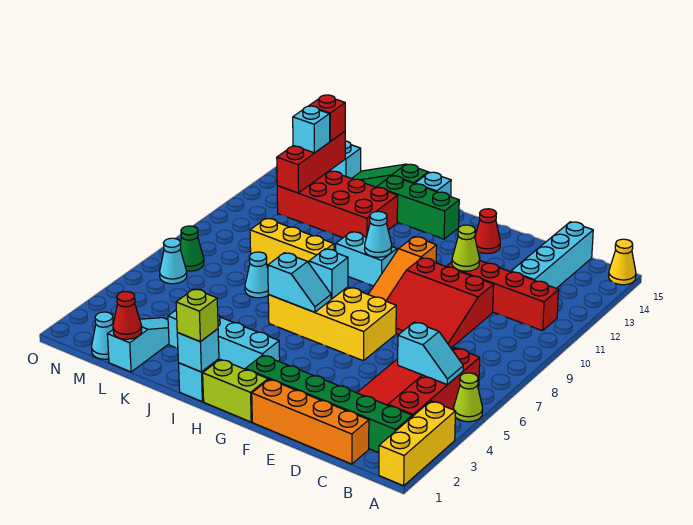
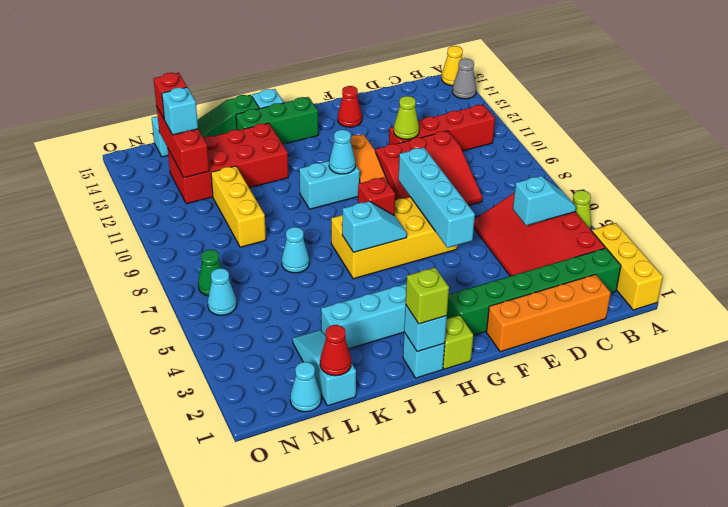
none -> grey cone A14 level 1
cyan brick C12:C15 level 1 -> cyan brick F5:F8 level 2
lime brick G1:H1 level 1 -> lime brick H1 level 1
cyan brick H7 level 2 -> red brick H7 level 2
yellow brick J9:L9 level 1 -> yellow brick L9:L11 level 1

